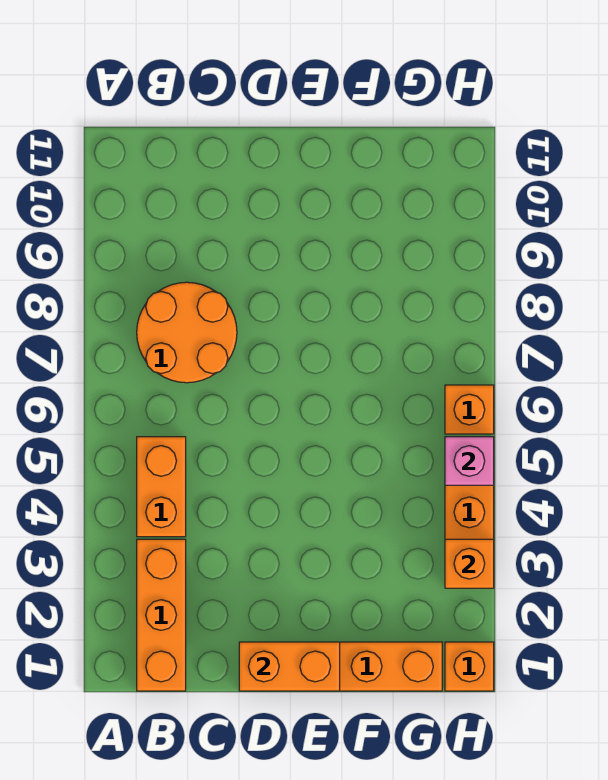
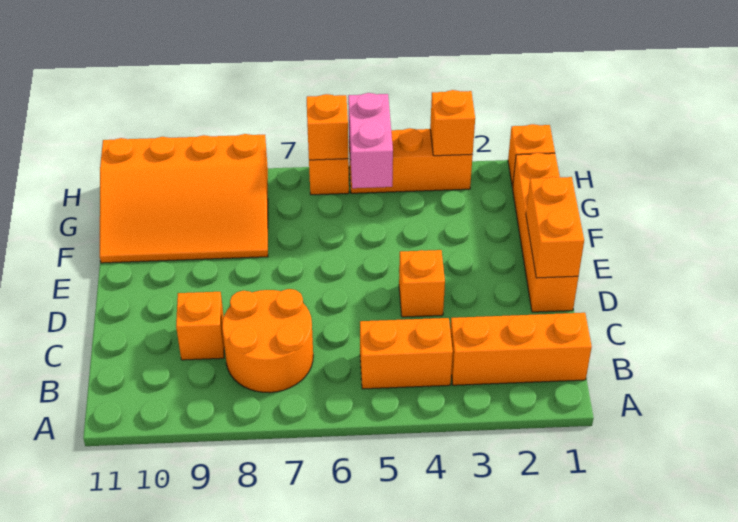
none -> orange brick C9 level 1
none -> orange brick D4 level 1
none -> orange slope F8:H11 level 1 top H
pink brick H5 level 2 -> pink brick G5:H5 level 2
none -> orange brick H6 level 2

